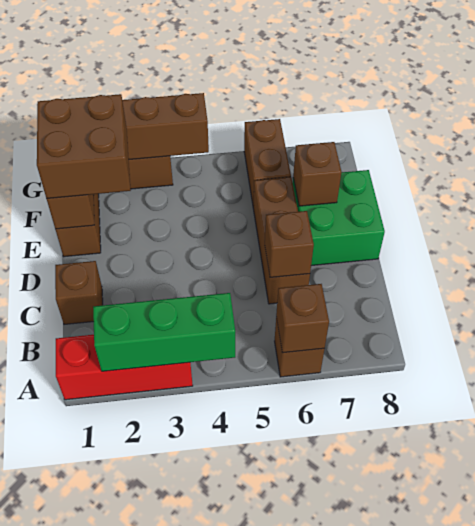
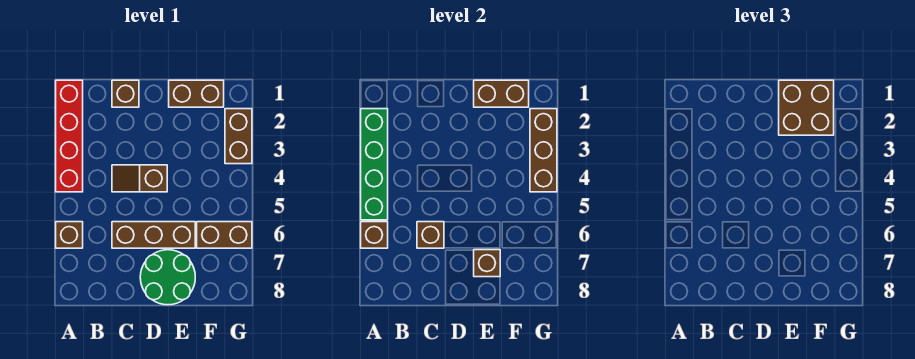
red brick A1:A3 level 1 -> red brick A1:A4 level 1
green brick A2:A4 level 2 -> green brick A2:A5 level 2
none -> brown slope C4:D4 level 1 top D
green brick D7:E8 level 1 -> green round brick D7:E8 level 1

